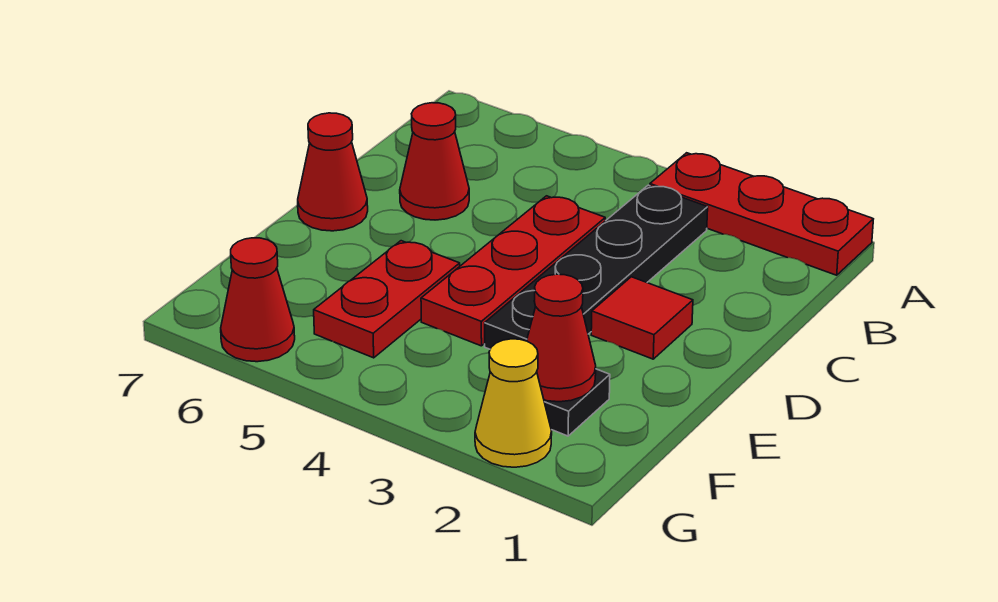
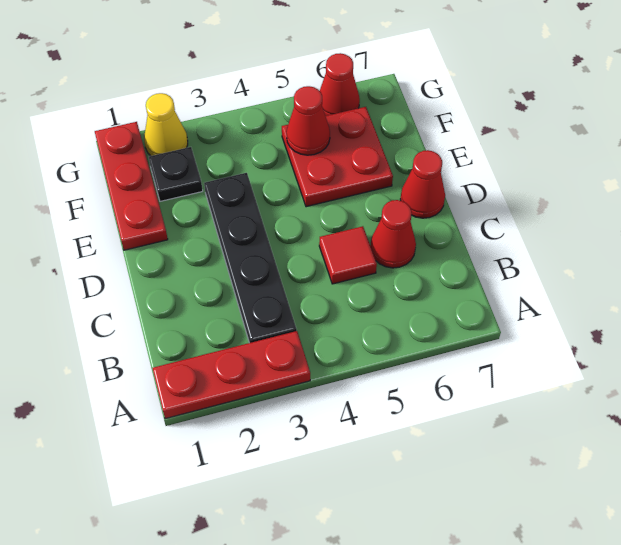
red plate C4:E4 level 1 -> red plate E1:G1 level 1
red tile D2 level 1 -> red tile C5 level 1
red plate E5:F5 level 1 -> red plate E5:F6 level 1
red cone F2 level 2 -> red cone F5 level 2

